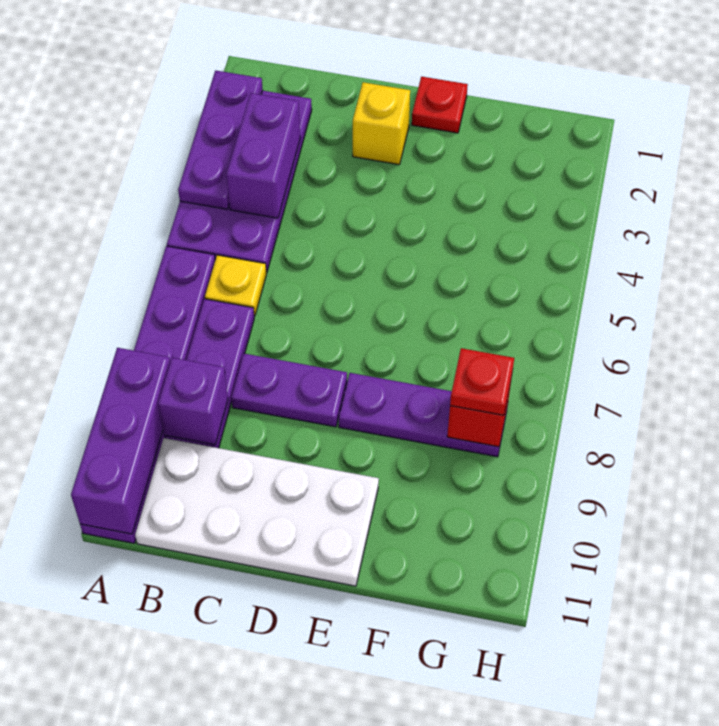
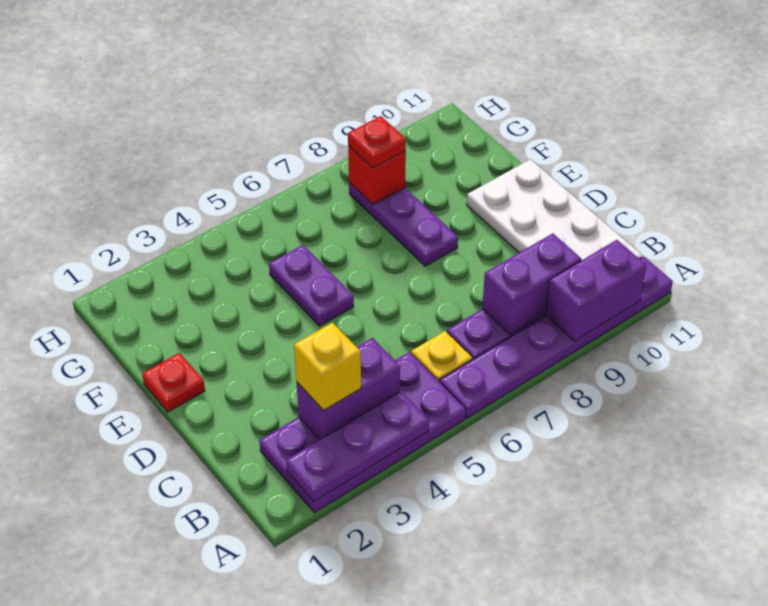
purple brick A9:A11 level 2 -> purple brick A9:A10 level 2
purple brick B9 level 2 -> purple brick B8:B9 level 2
purple plate C8:D8 level 1 -> purple plate E5:F5 level 1
yellow brick D2 level 1 -> yellow brick B3 level 3

